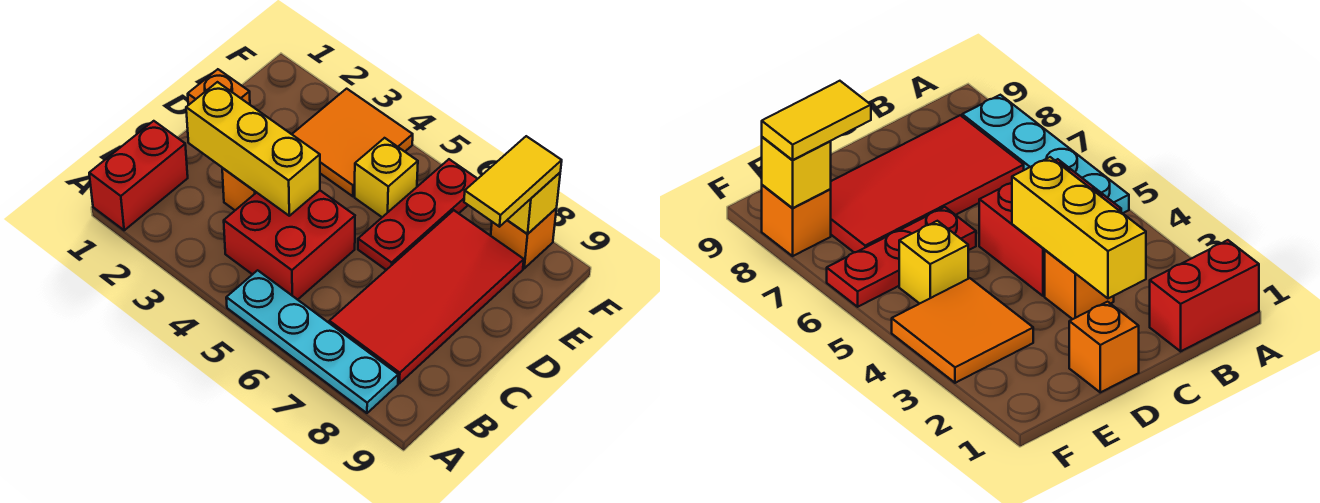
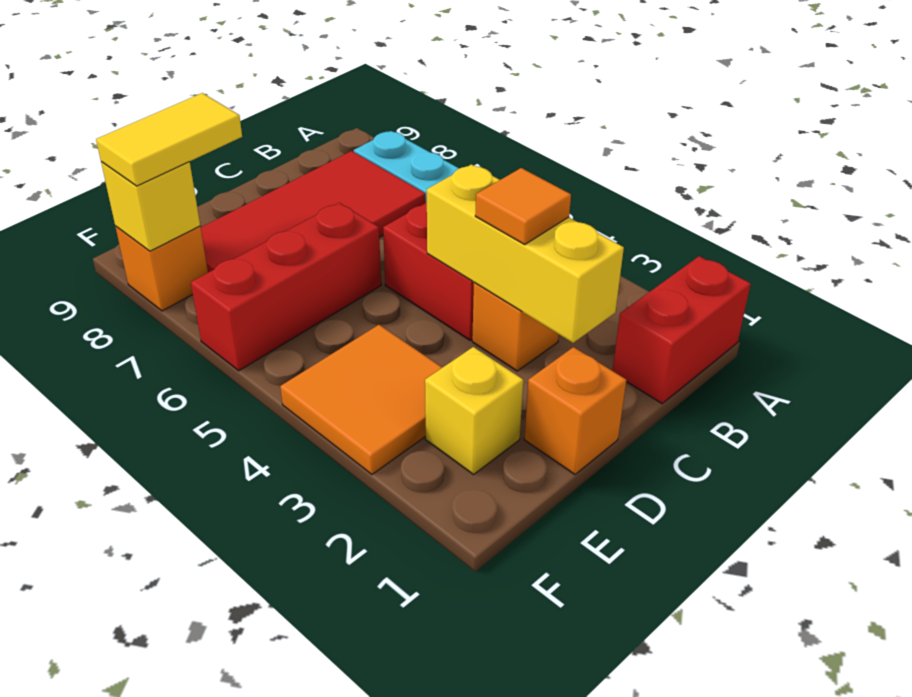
none -> orange tile C3 level 3
red plate D6:F6 level 1 -> red brick D6:F6 level 1
yellow brick E5 level 1 -> yellow brick E2 level 1

